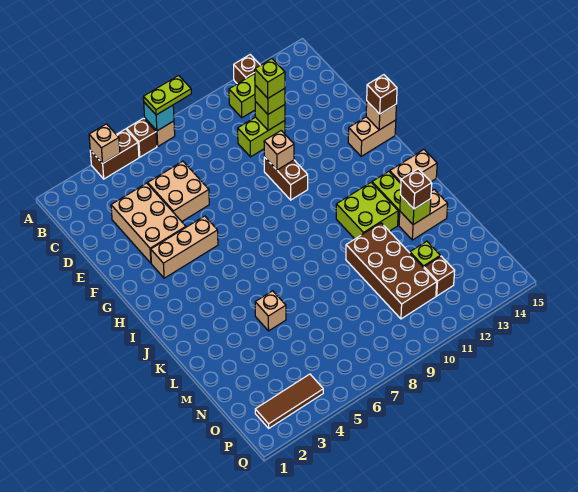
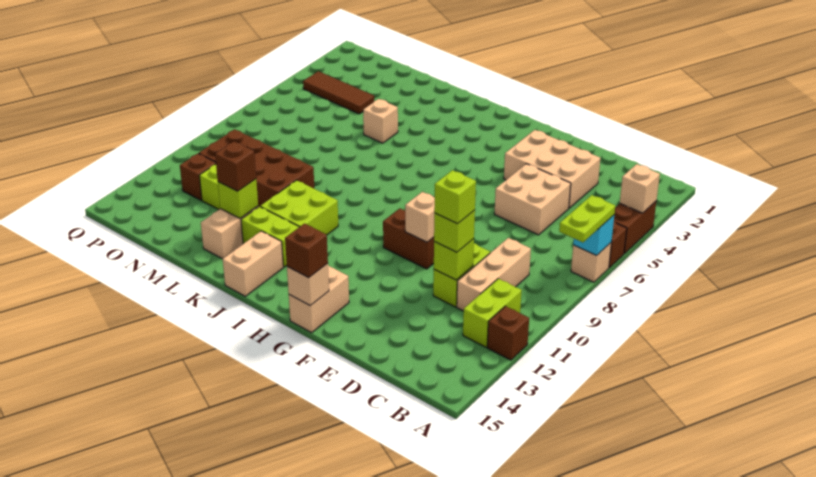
tan brick G3:G5 level 1 -> tan brick C9:C11 level 1
brown tile P2:P4 level 1 -> brown tile N4:P4 level 1

